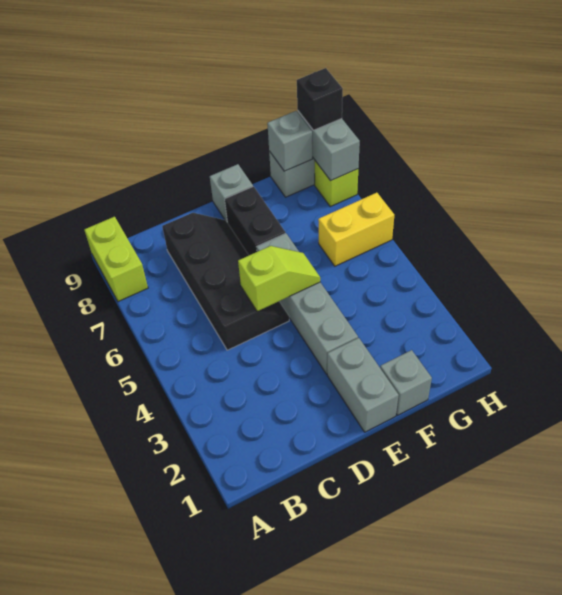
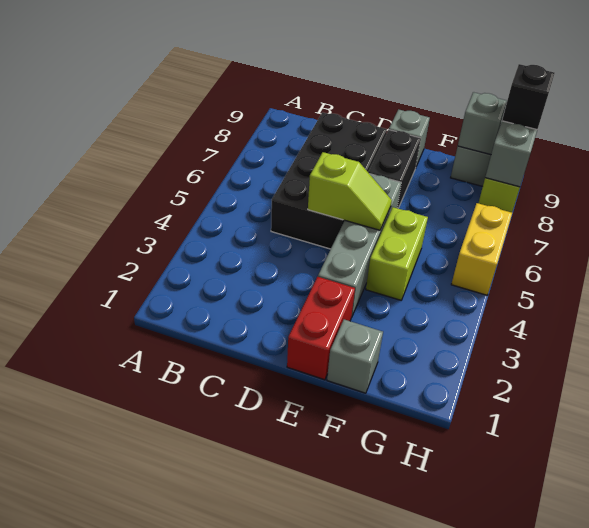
lime brick A8:A9 level 1 -> lime brick F4:F5 level 1
black slope C5:D8 level 1 top C -> black brick C5:D8 level 1
grey brick E1:E2 level 1 -> red brick E1:E2 level 1
yellow brick G6:H6 level 1 -> yellow brick H5:H6 level 1

